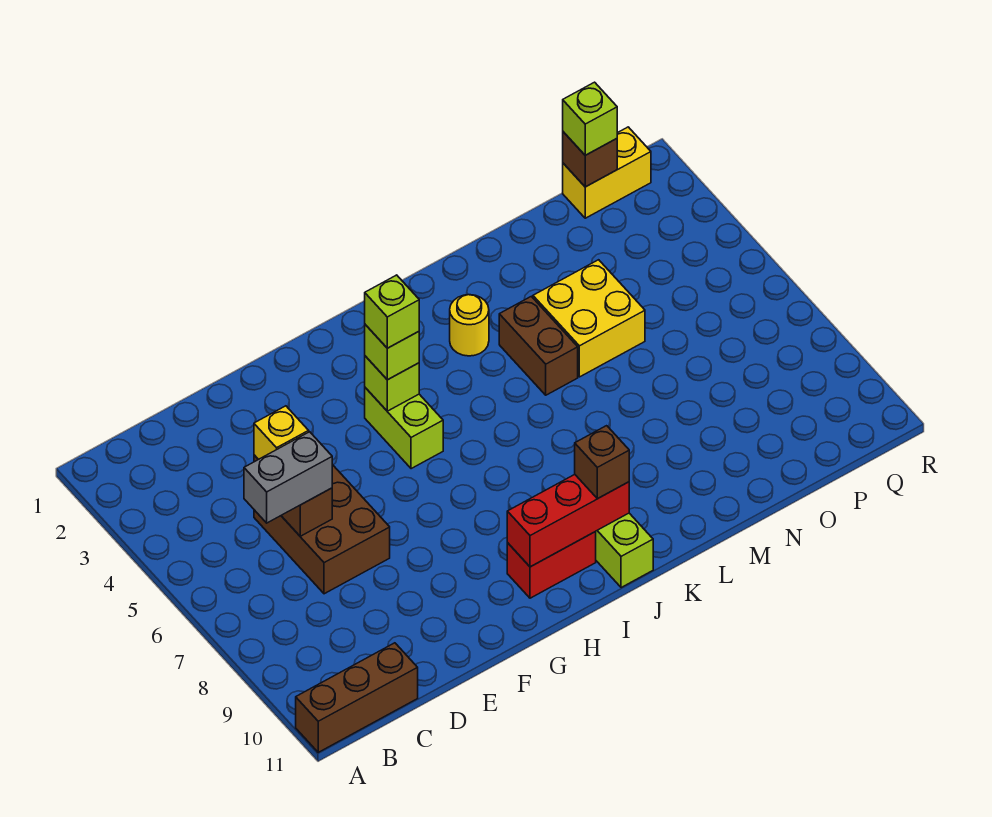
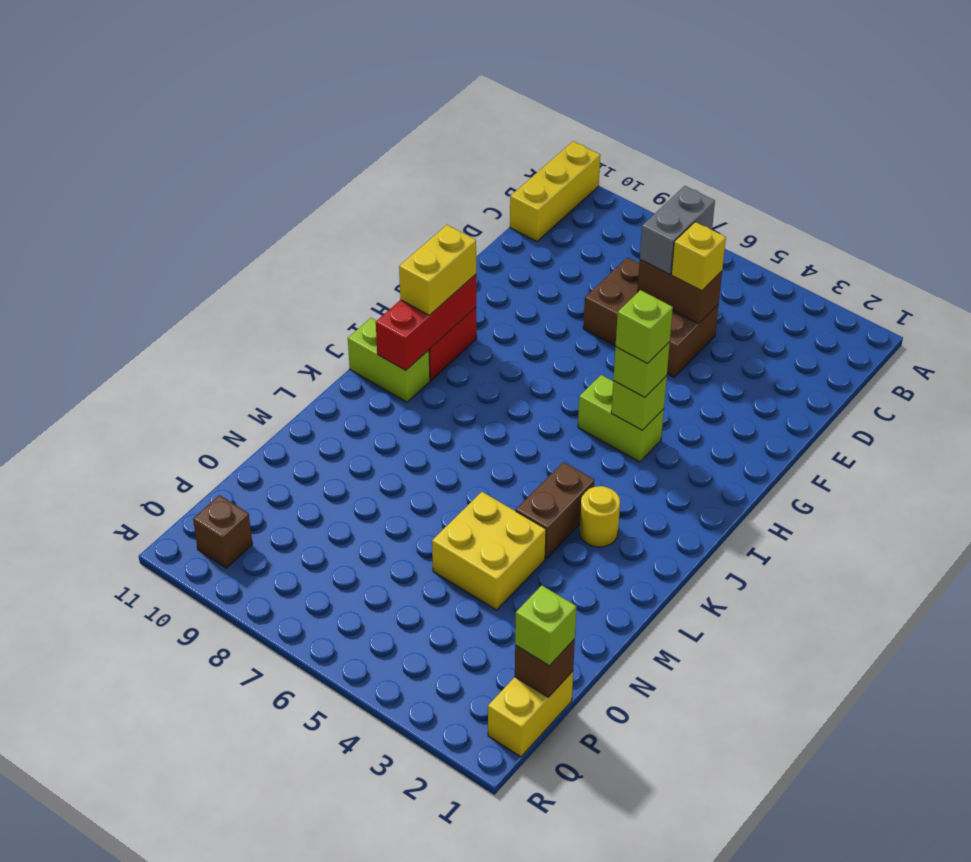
brown brick A11:C11 level 1 -> yellow brick A11:C11 level 1
none -> yellow brick H10:I10 level 3
brown brick J10 level 3 -> brown brick Q10 level 1
brown brick L4:L5 level 1 -> brown brick K4:L4 level 1

